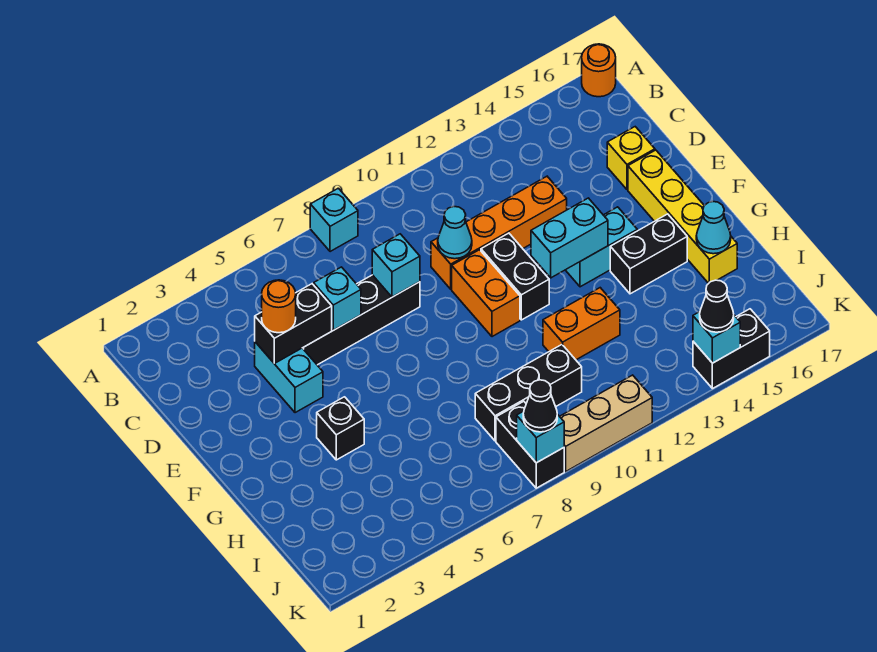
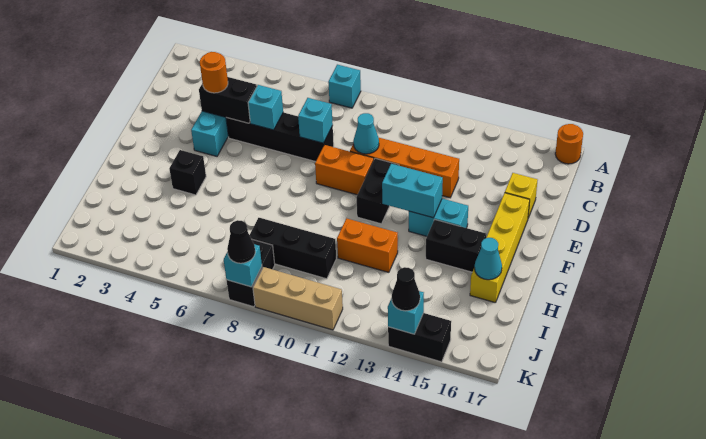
orange brick E10:F10 level 1 -> orange brick E9:E10 level 1

